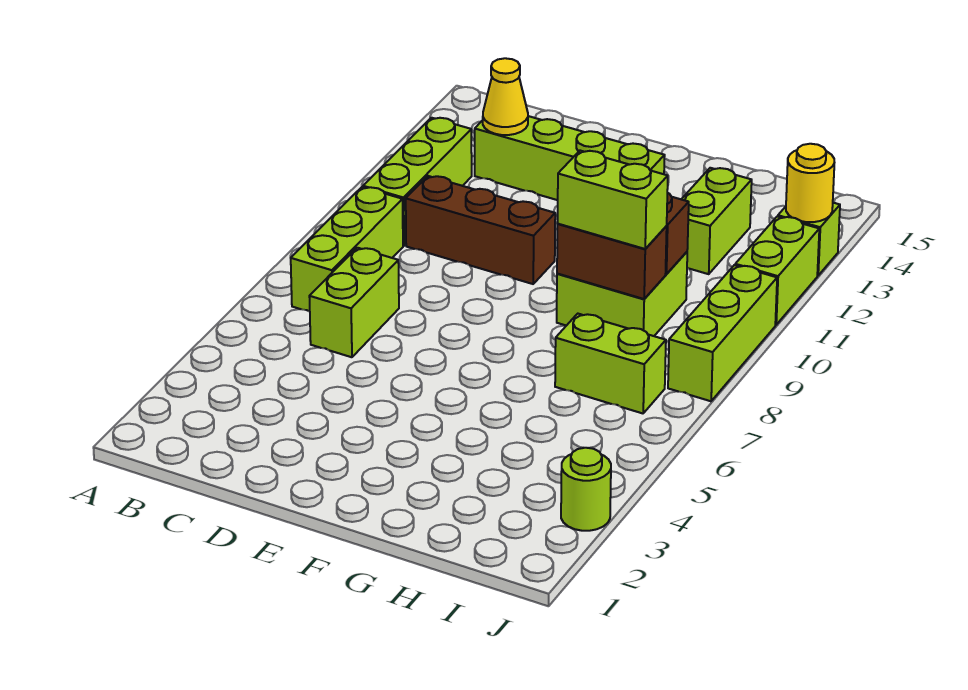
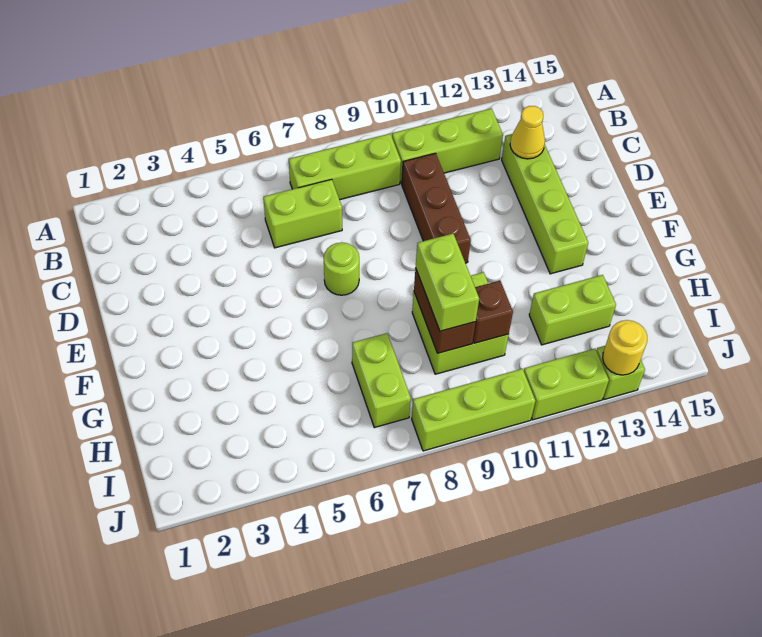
lime round brick J3 level 1 -> lime round brick E7 level 1

